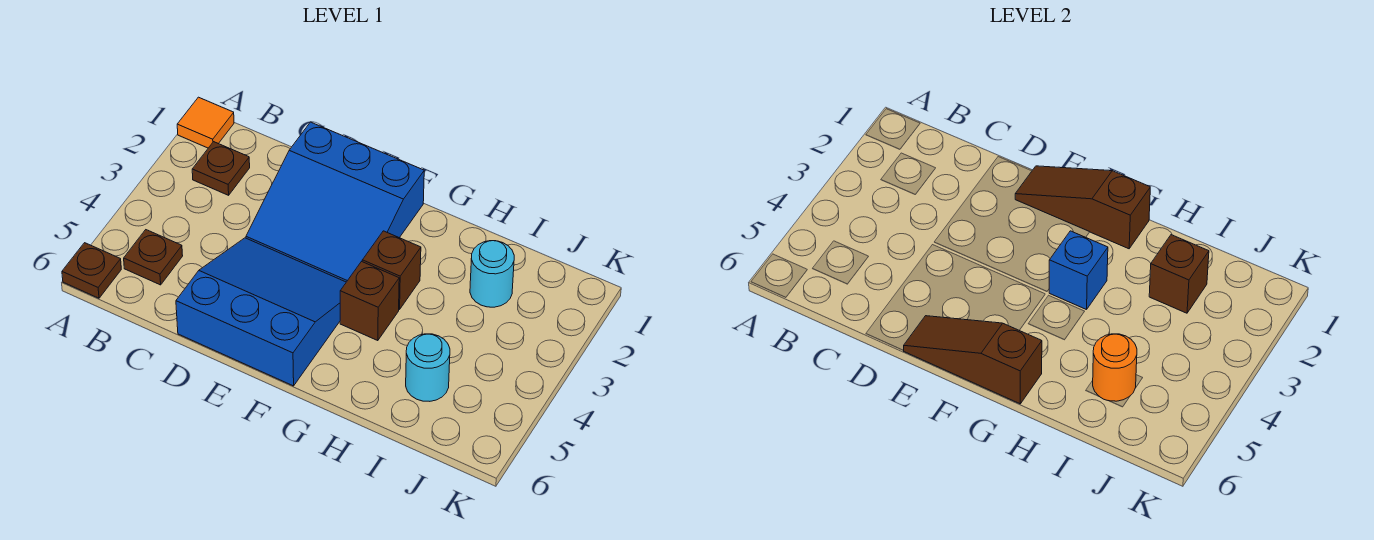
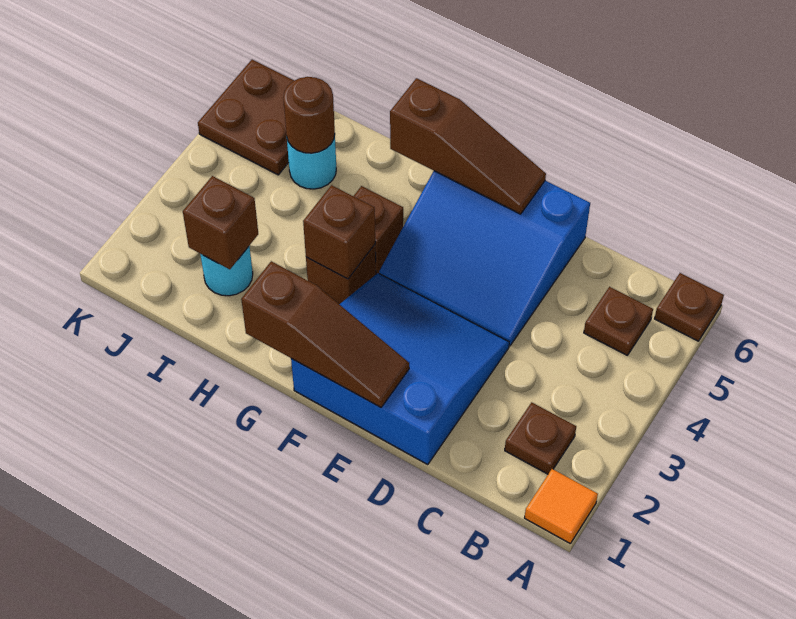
blue brick G3 level 2 -> brown brick G3 level 2
orange round brick I5 level 2 -> brown round brick I5 level 2
none -> brown plate J5:K6 level 1

